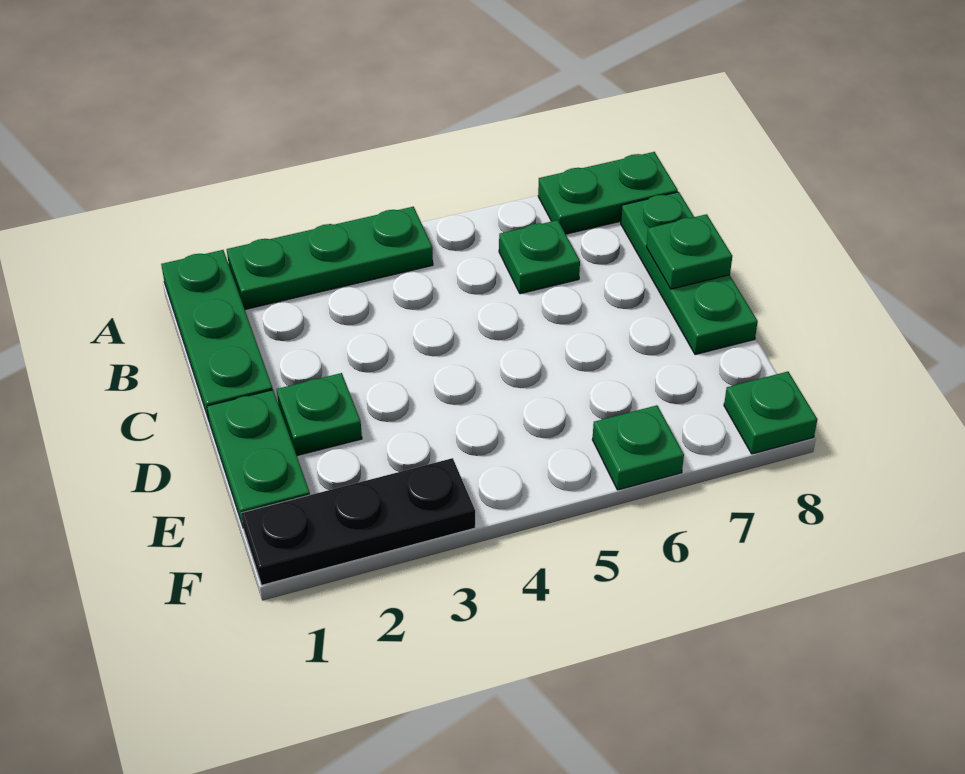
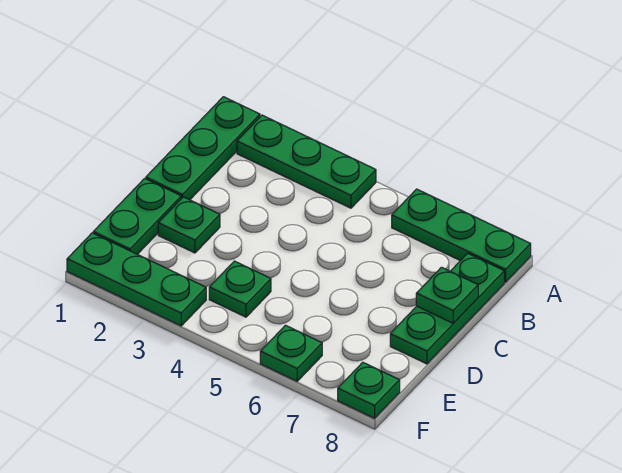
green plate A7:A8 level 1 -> green plate A6:A8 level 1
green plate B6 level 1 -> green plate E4 level 1
black plate F1:F3 level 1 -> green plate F1:F3 level 1

